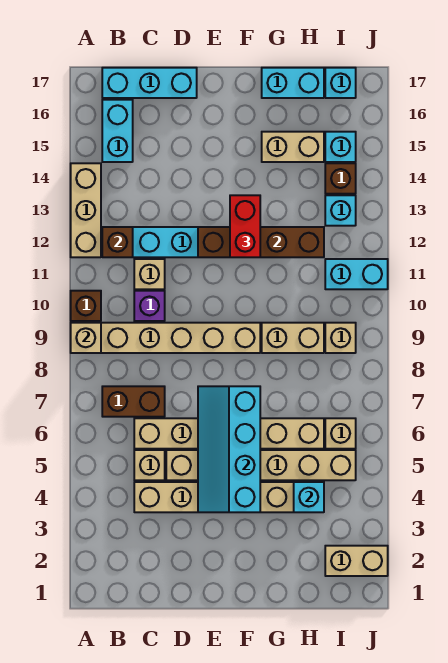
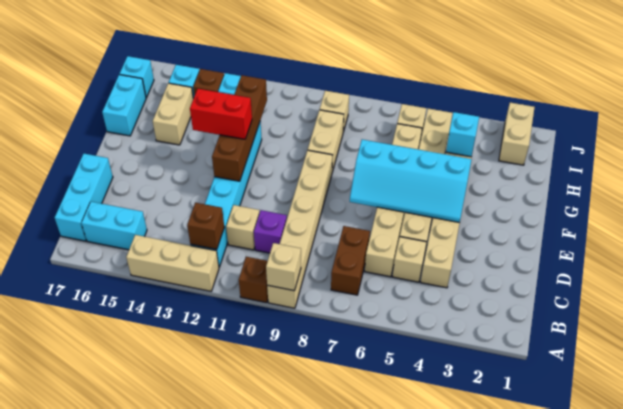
cyan brick I11:J11 level 1 -> none

